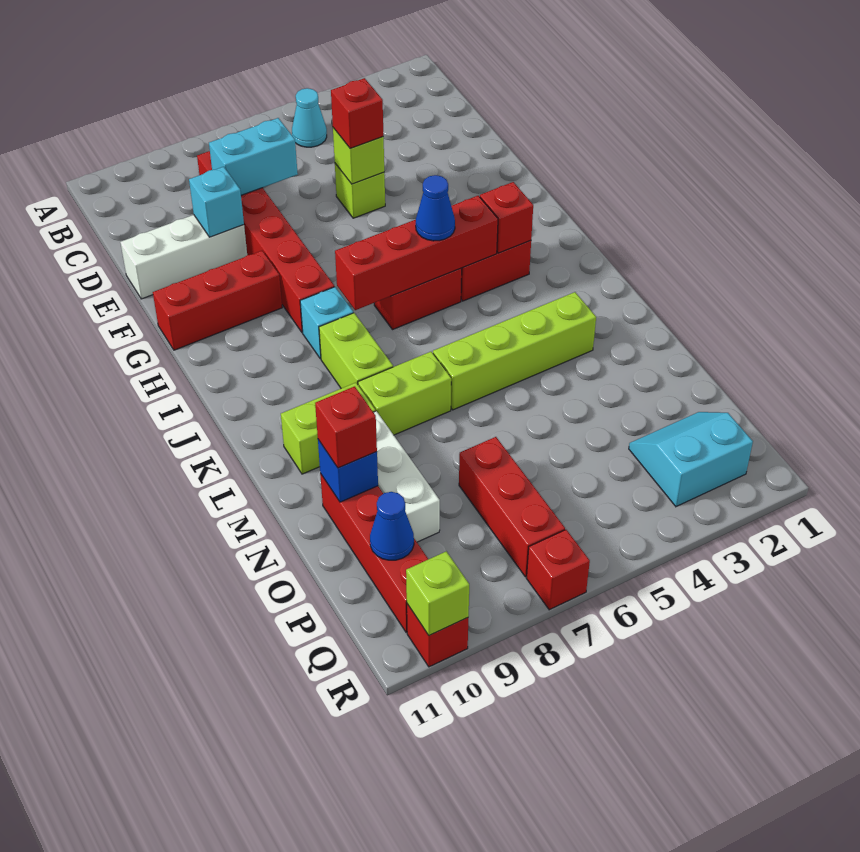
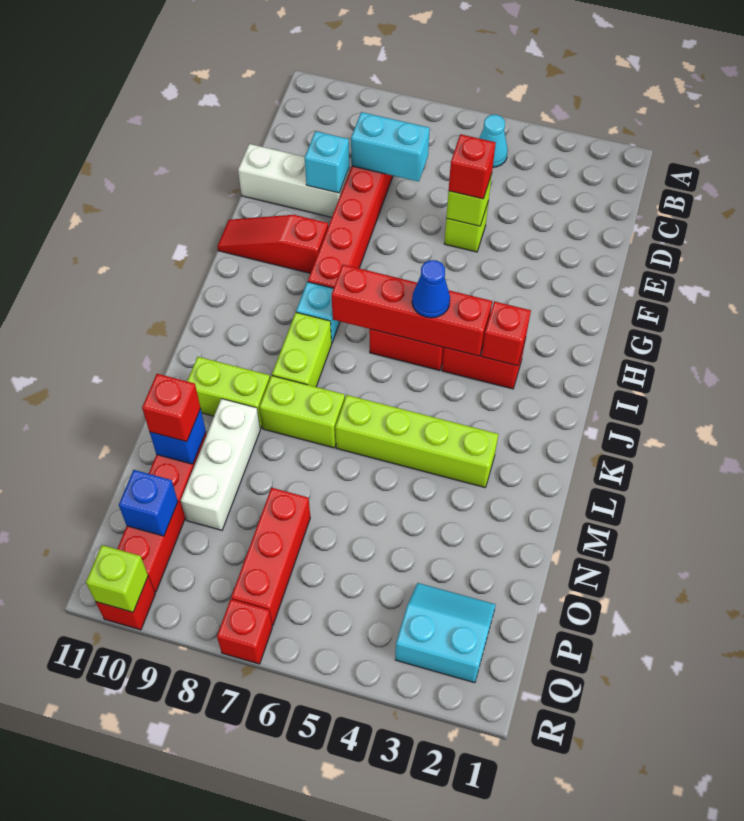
red brick G9:G11 level 1 -> red slope G9:G11 level 1 top 9
blue cone P10 level 2 -> blue brick P10 level 2

